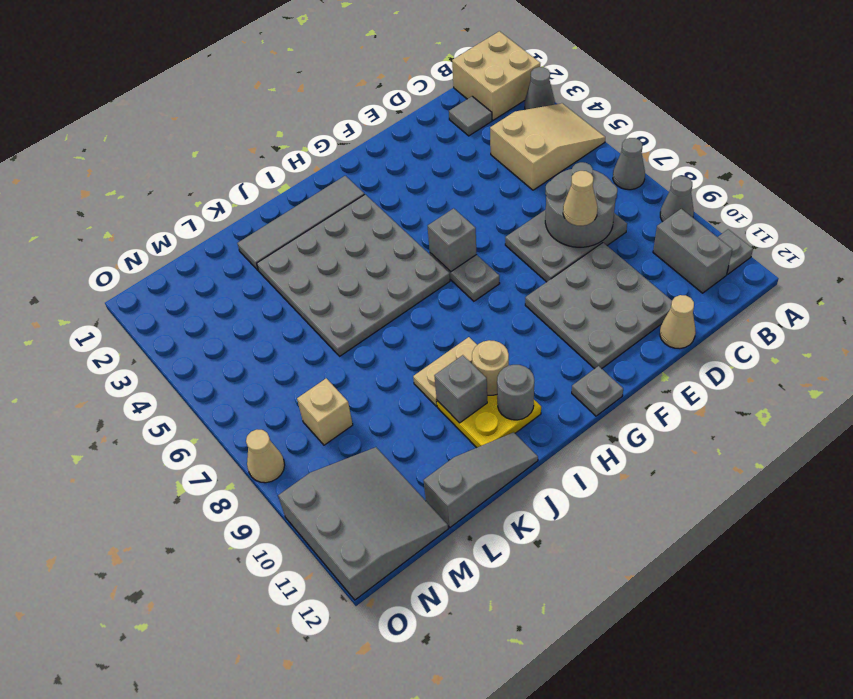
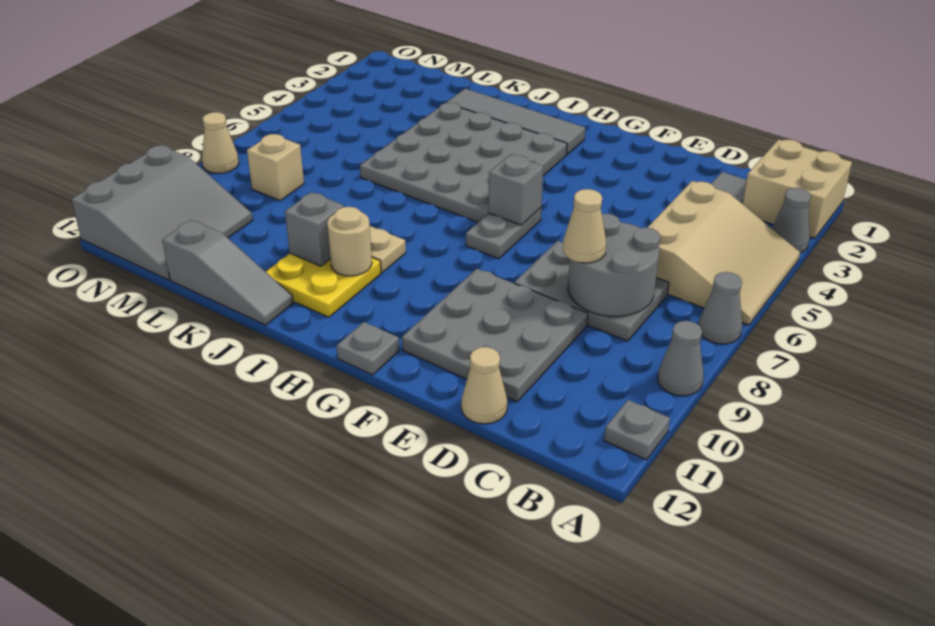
tan slope A4:C5 level 1 top C -> tan slope A4:C6 level 1 top C
grey brick B10:B11 level 1 -> none
grey round brick I11 level 2 -> none

